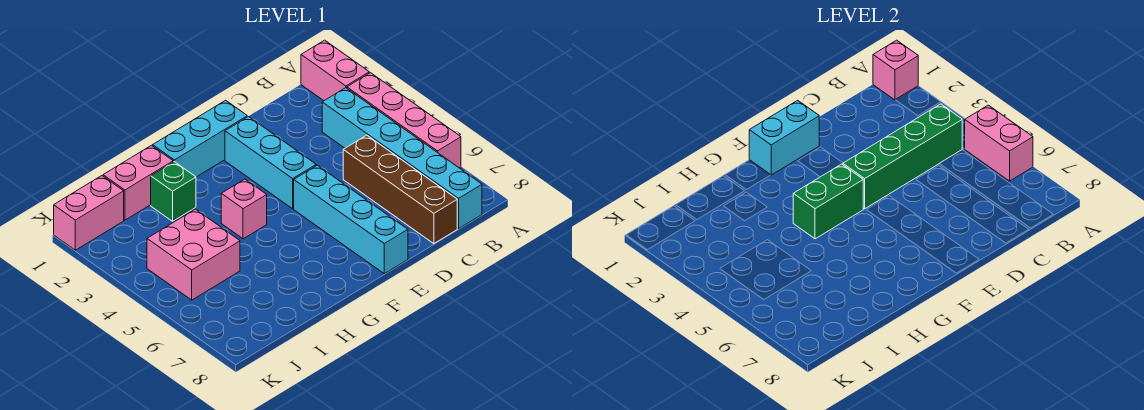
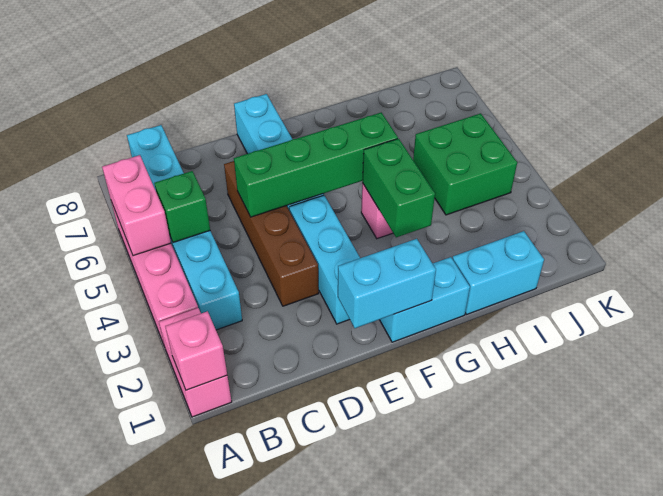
green brick B4:E4 level 2 -> green brick D5:G5 level 2
brown brick C5:C8 level 1 -> brown brick D3:D6 level 1
cyan brick E1:G1 level 1 -> cyan brick F1:G1 level 1
green brick F4:G4 level 2 -> green brick G3:G4 level 2
pink brick H1:I1 level 1 -> cyan brick H1:I1 level 1
green brick H2 level 1 -> green brick B5 level 2
pink brick I4:J5 level 1 -> green brick I4:J5 level 1
pink brick J1:K1 level 1 -> none

